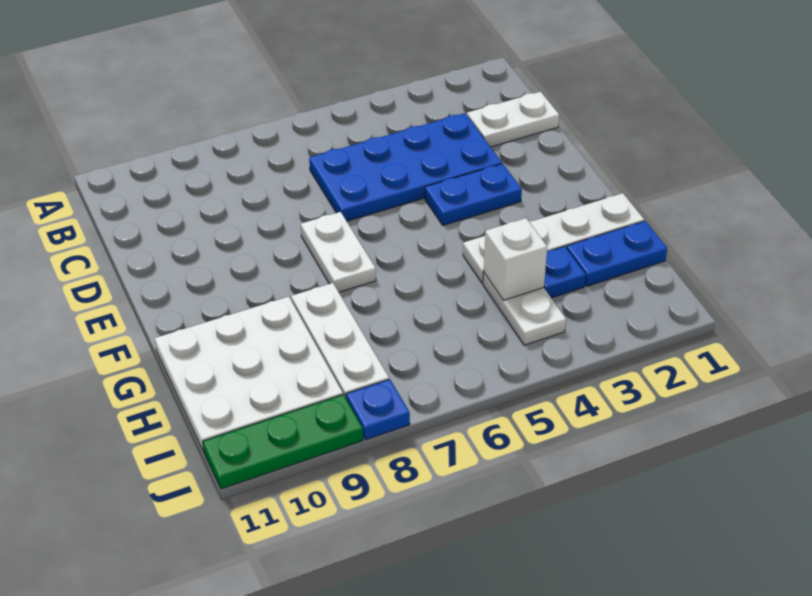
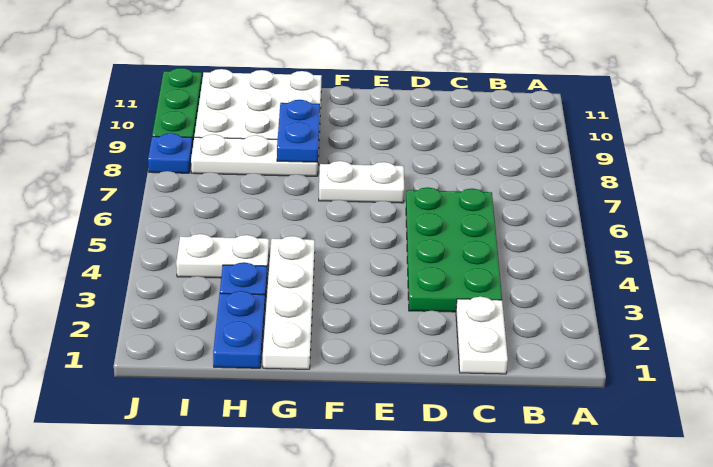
blue plate C3:D6 level 1 -> green plate C3:D6 level 1
blue plate E3:E4 level 1 -> blue plate G8:G9 level 2
white brick H4 level 2 -> none

